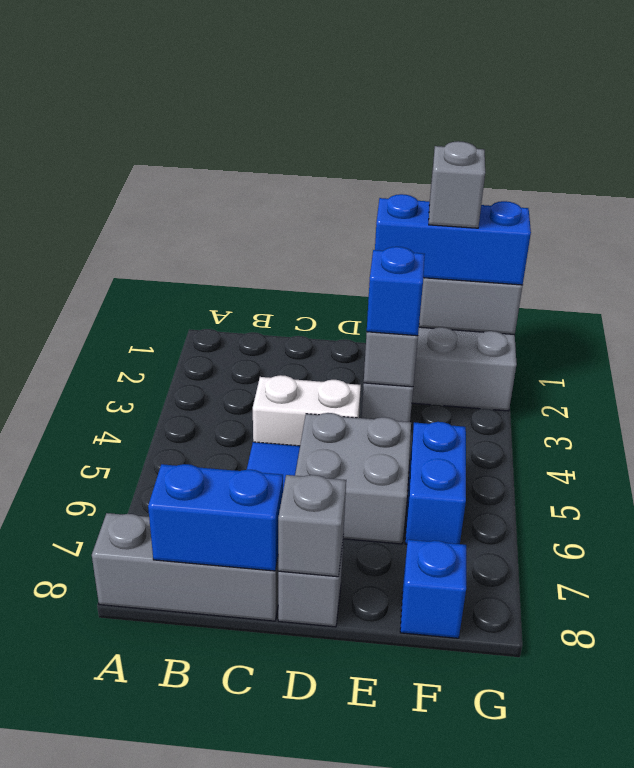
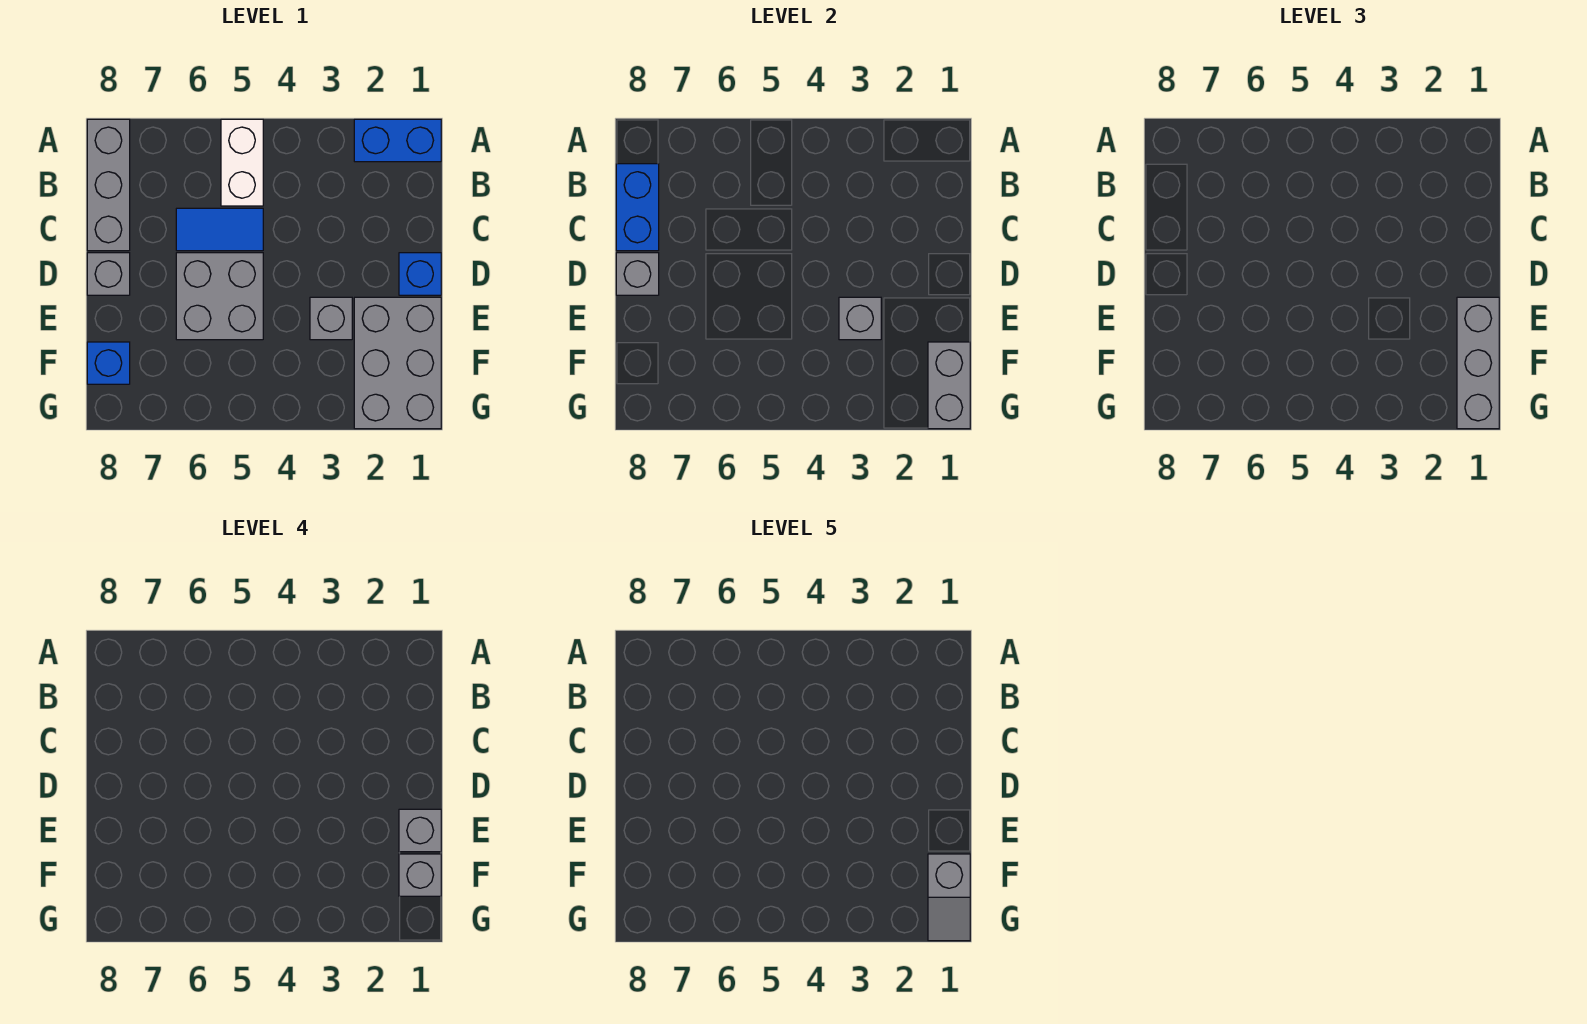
white brick C4:D4 level 1 -> white brick A5:B5 level 1
blue brick E1:G1 level 3 -> grey brick E1:G1 level 3
none -> grey brick E1 level 4
blue brick E3 level 3 -> blue brick D1 level 1
none -> grey slope F1:G1 level 5 top F
blue brick F5:F6 level 1 -> blue brick A1:A2 level 1

